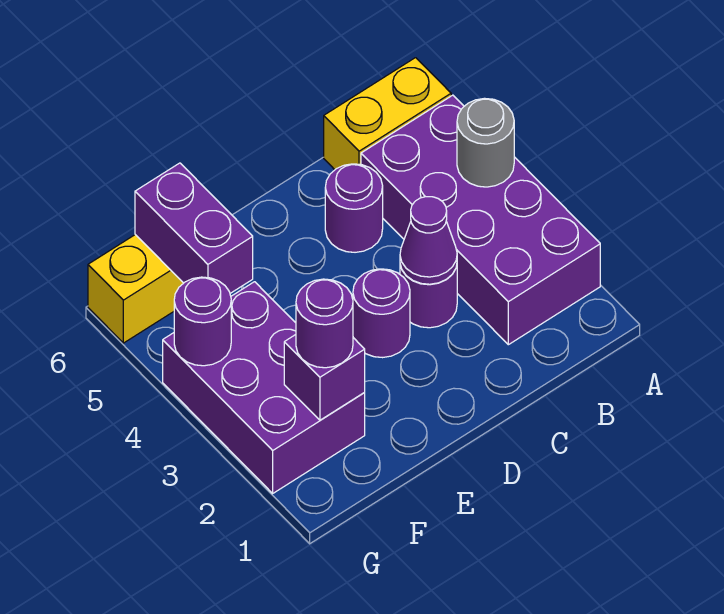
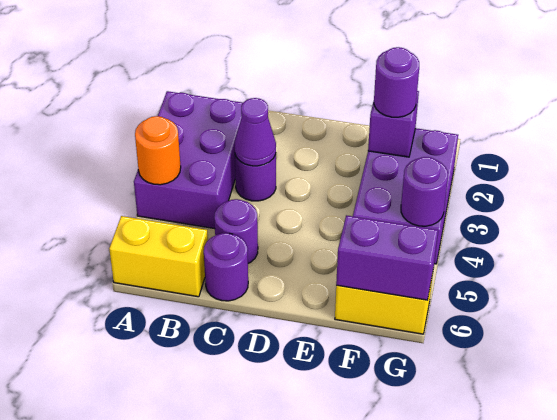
purple brick A2:B5 level 1 -> purple brick A2:B4 level 1
grey round brick A4 level 2 -> orange round brick A4 level 2
purple round brick D3 level 1 -> purple round brick C6 level 1
purple brick F5:F6 level 2 -> purple brick F6:G6 level 2

